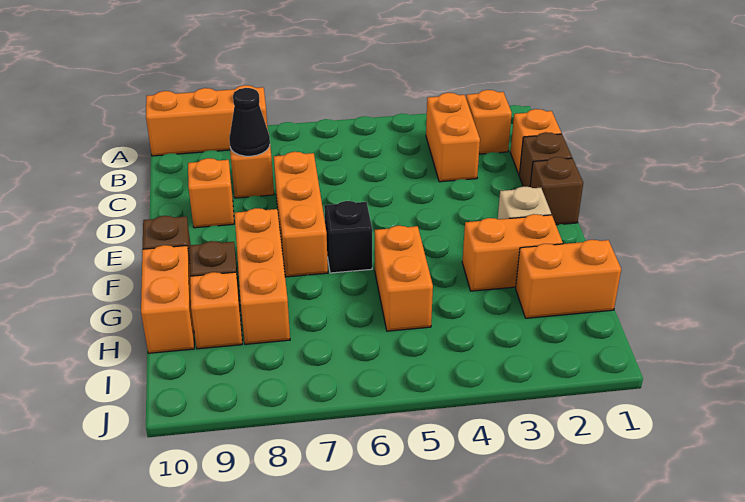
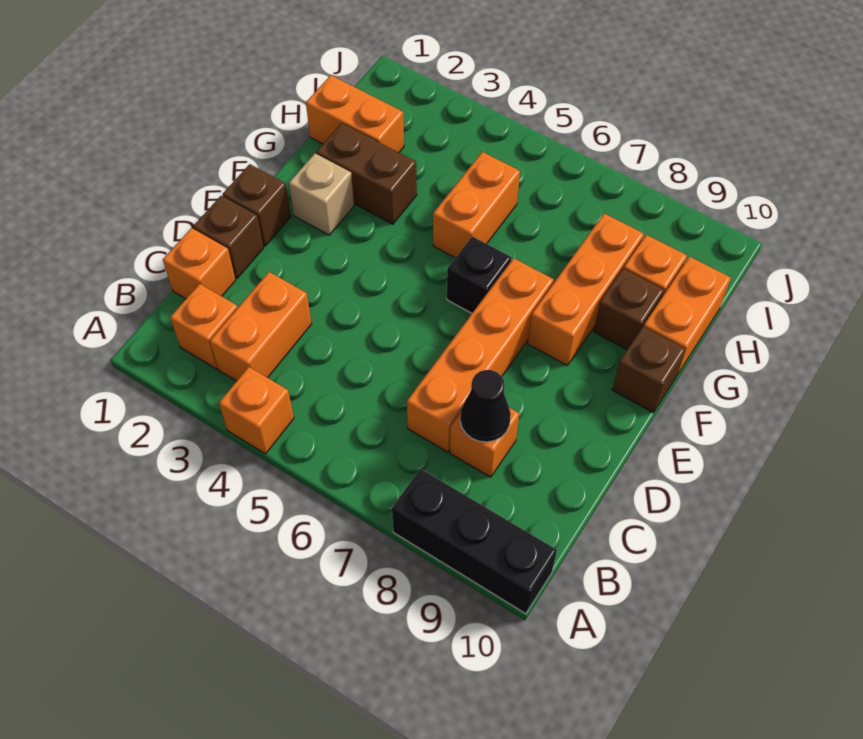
orange brick A8:A10 level 1 -> black brick A8:A10 level 1
orange brick D7:F7 level 1 -> orange brick C7:F7 level 1
orange brick D9 level 1 -> orange brick A4 level 1
orange brick G2:G3 level 1 -> brown brick G2:G3 level 1

